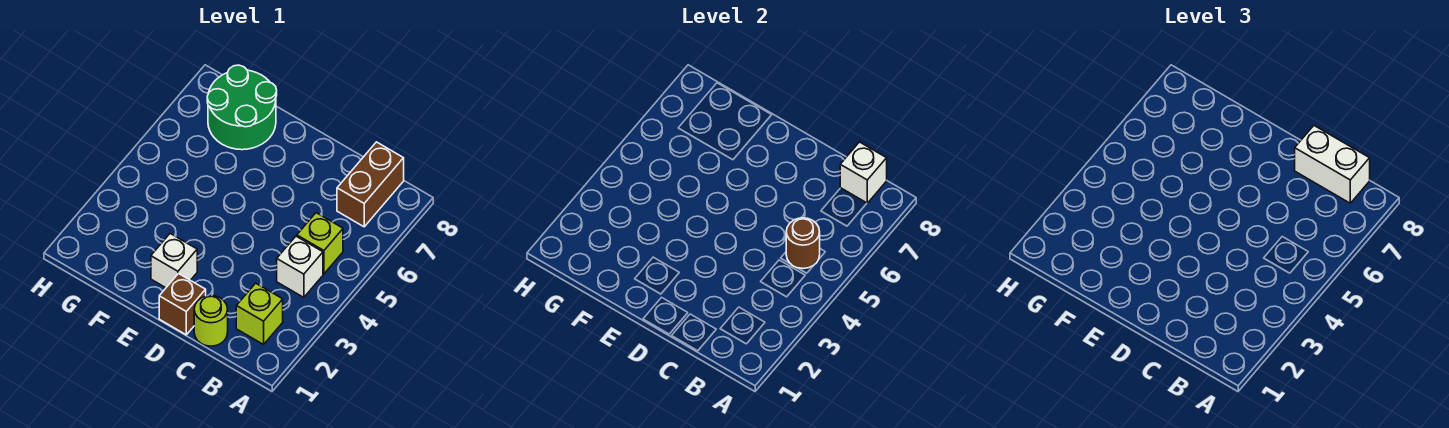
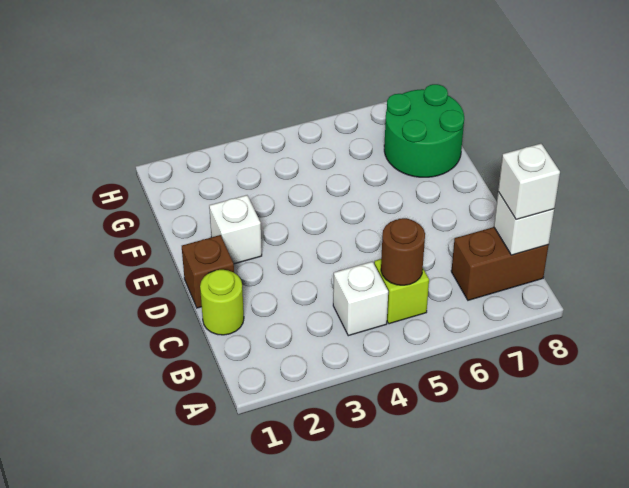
lime brick B2 level 1 -> none
white brick B8:C8 level 3 -> white brick B8 level 3

